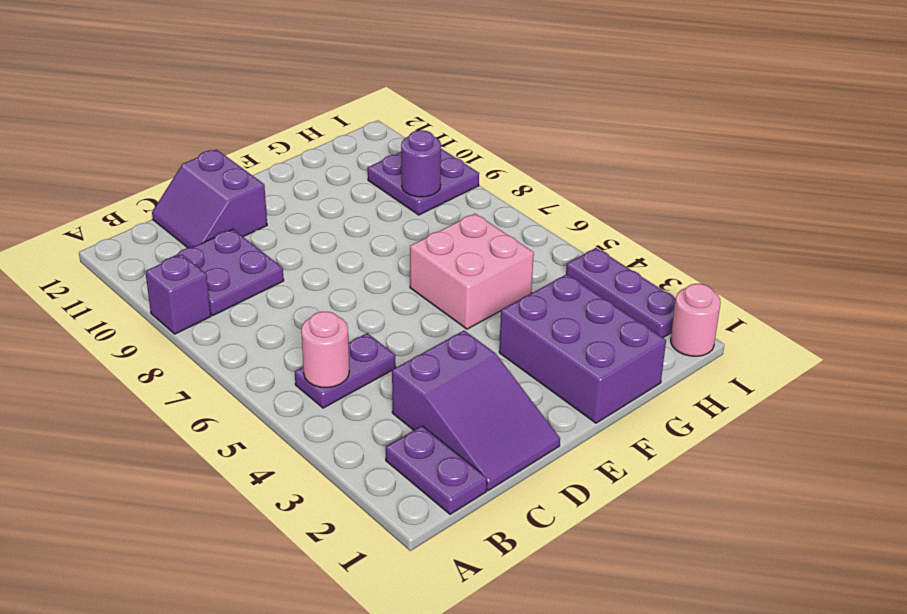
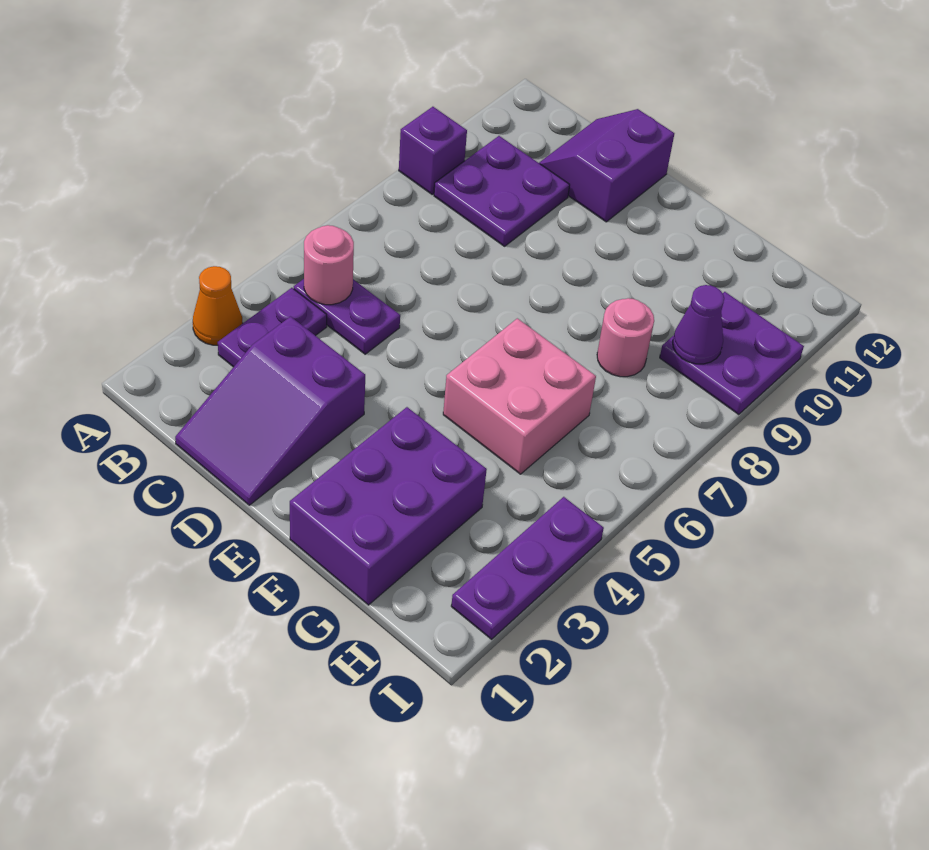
none -> orange cone A3 level 1
purple plate B1:B2 level 1 -> purple plate B3:B4 level 1
purple round brick H9 level 2 -> purple cone H9 level 2
pink round brick I1 level 1 -> pink round brick G8 level 1

